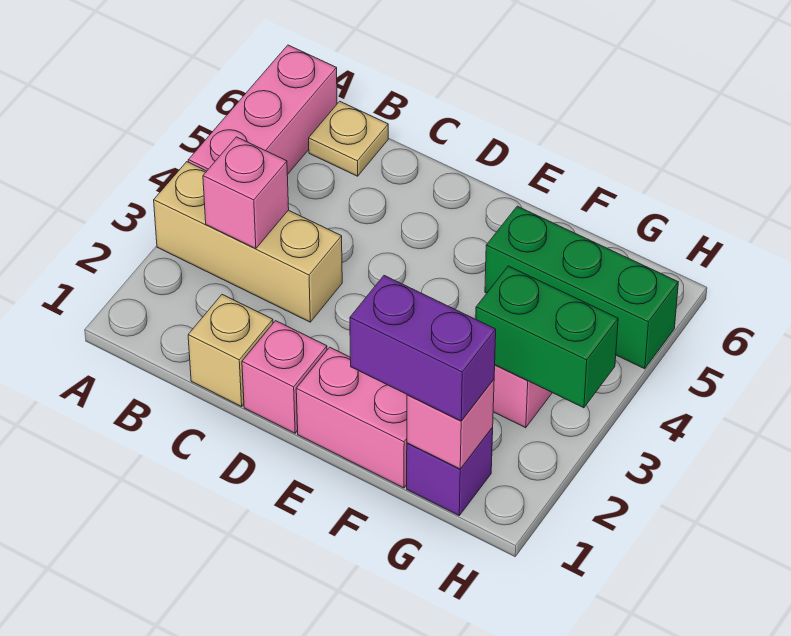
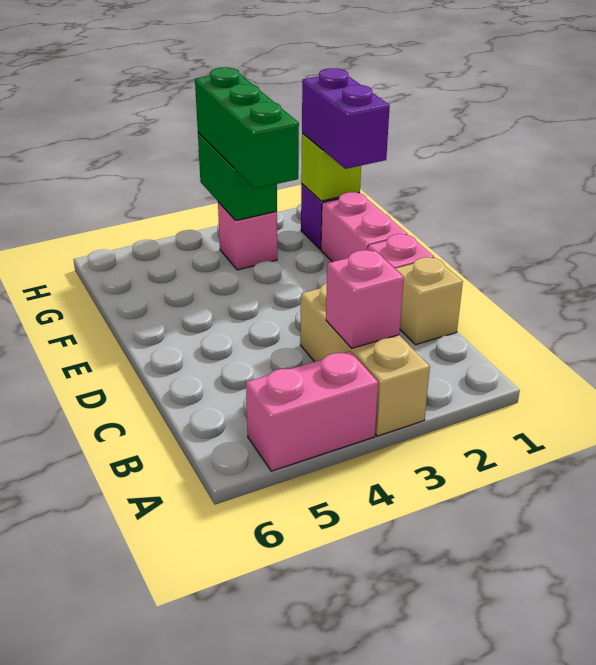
pink brick A4:A6 level 1 -> pink brick A4:A5 level 1
tan plate B6 level 1 -> none
green brick F5:H5 level 1 -> green brick F3:H3 level 3
pink brick G1 level 2 -> lime brick G1 level 2

